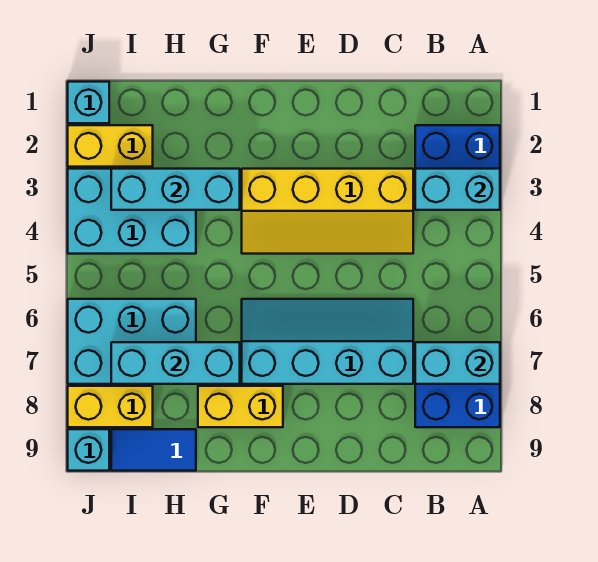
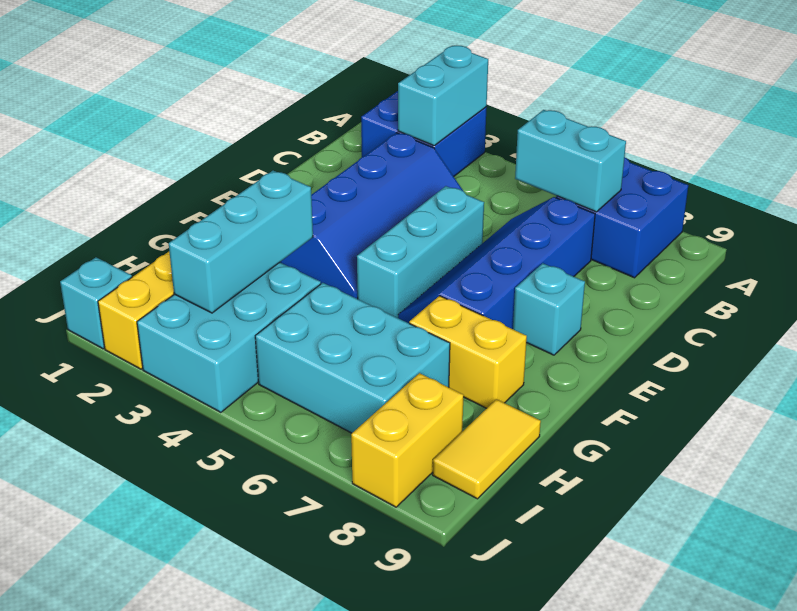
cyan brick A7:B7 level 2 -> cyan brick B6:B7 level 2
yellow slope C3:F4 level 1 top 3 -> blue slope C3:F4 level 1 top 3
cyan slope C6:F7 level 1 top 7 -> blue slope C6:F7 level 1 top 7
yellow brick F8:G8 level 1 -> yellow brick G7:G8 level 1
cyan brick G7:I7 level 2 -> cyan brick D5:F5 level 1
cyan brick H6:J7 level 1 -> cyan brick H5:I7 level 1
blue tile H9:I9 level 1 -> yellow tile H9:I9 level 1
cyan brick J9 level 1 -> cyan brick E8 level 1

